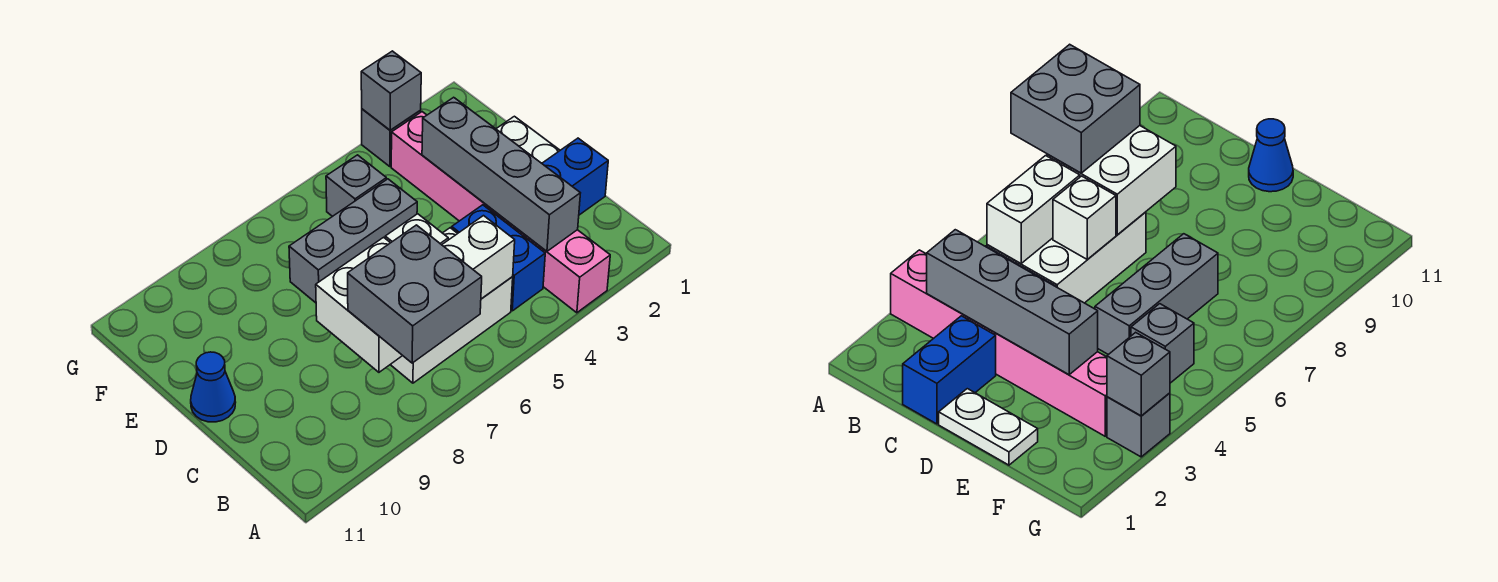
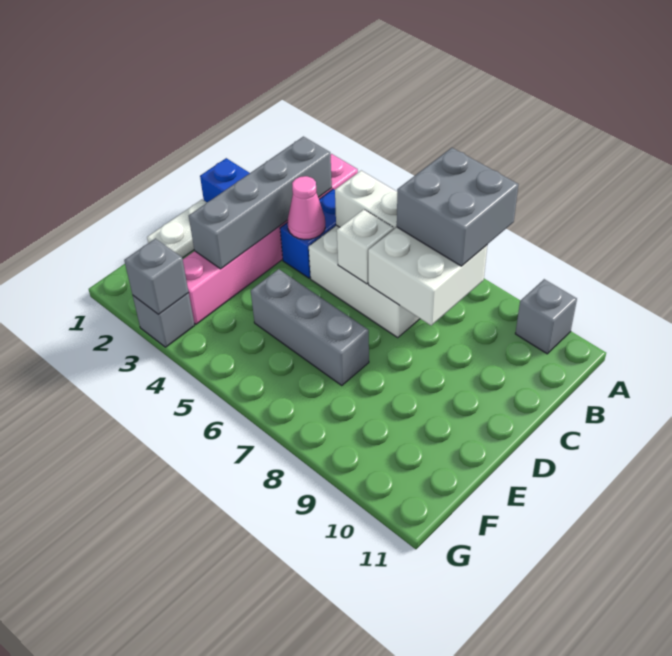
none -> pink cone C4 level 2
blue cone D11 level 1 -> none
grey brick F5 level 1 -> grey brick A10 level 1

